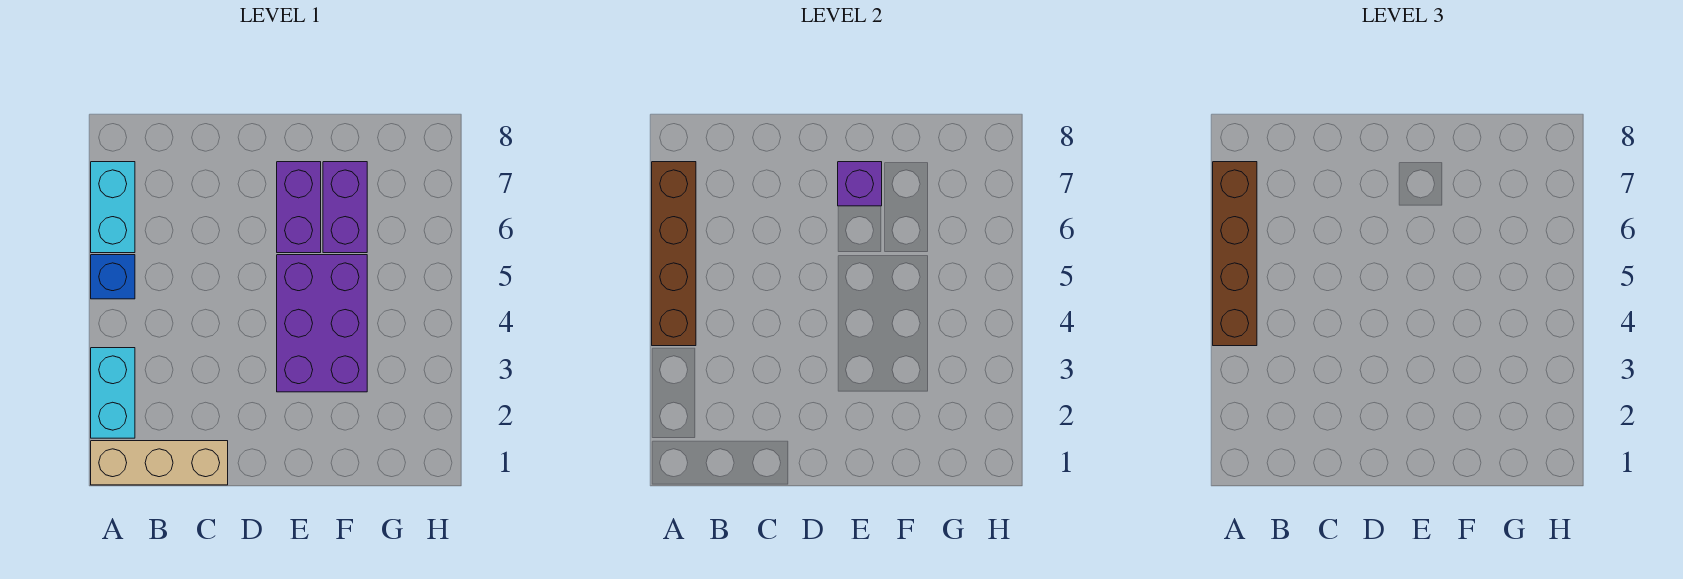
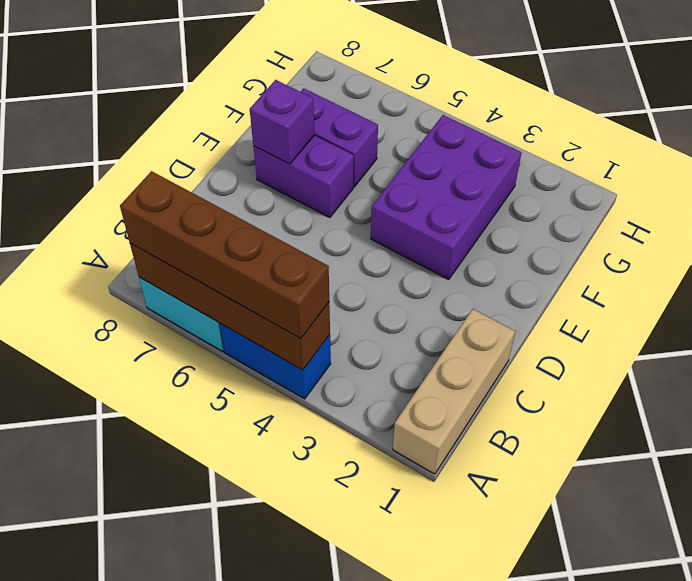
cyan brick A2:A3 level 1 -> none
blue brick A5 level 1 -> blue brick A4:A5 level 1
purple brick E3:F5 level 1 -> purple brick E3:G4 level 1

